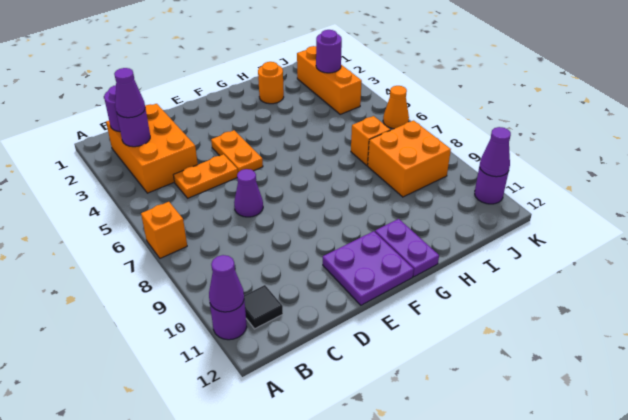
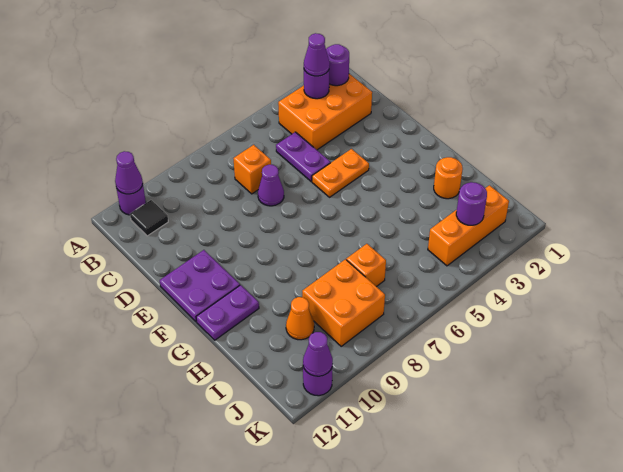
orange brick A7 level 1 -> orange brick C7 level 1
orange plate C5:D5 level 1 -> purple plate C5:D5 level 1
orange cone K6 level 1 -> orange cone I10 level 1

